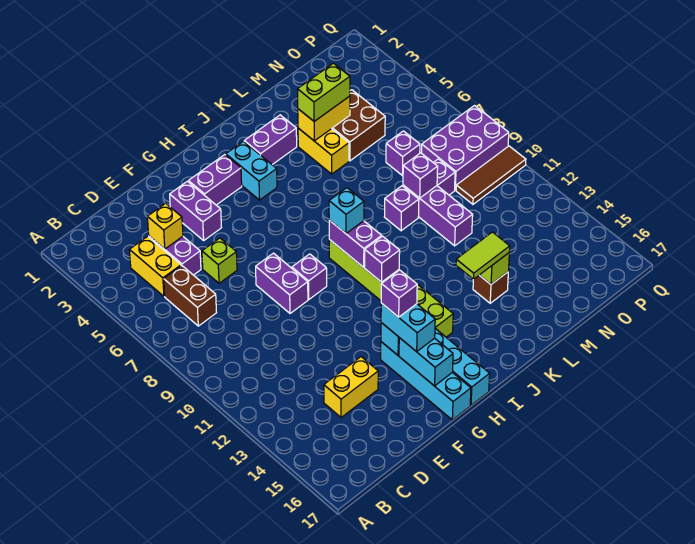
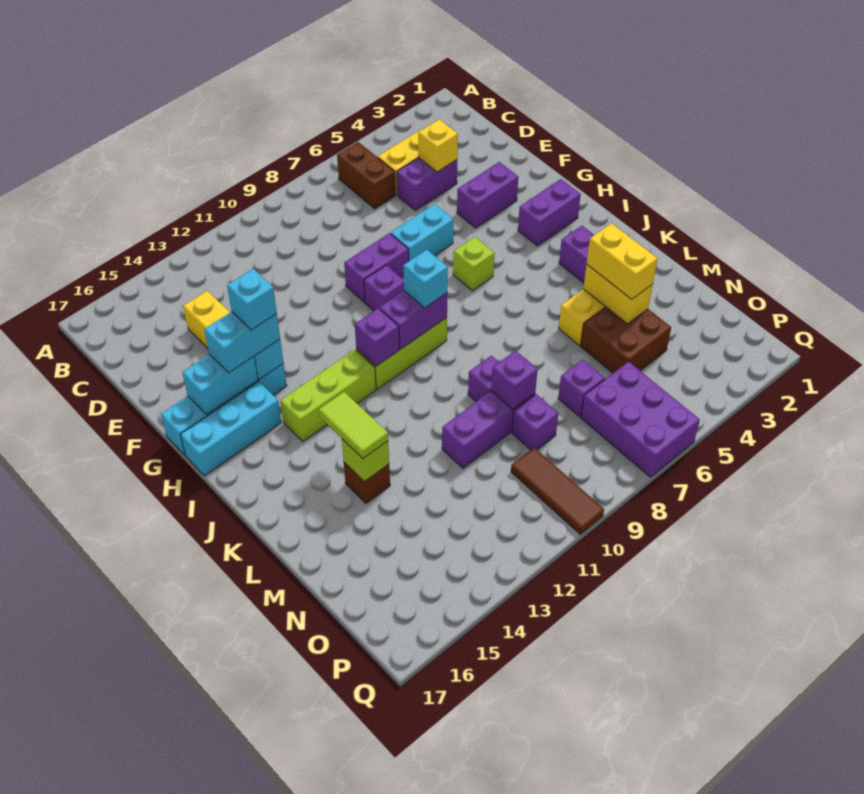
brown brick C6:C7 level 1 -> brown brick B6:C6 level 1
lime brick E6 level 1 -> lime brick H6 level 1
purple brick G3:H3 level 1 -> purple brick H2:H3 level 1
purple brick G14 level 4 -> cyan brick G14 level 4
cyan brick I3:I4 level 1 -> cyan brick F6:F7 level 1
lime brick L4:M4 level 3 -> yellow brick L4:M4 level 3
purple brick O8:Q9 level 1 -> purple brick O6:Q7 level 1

